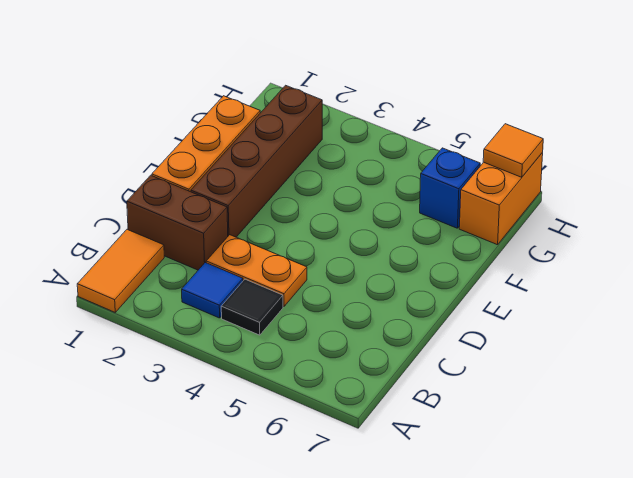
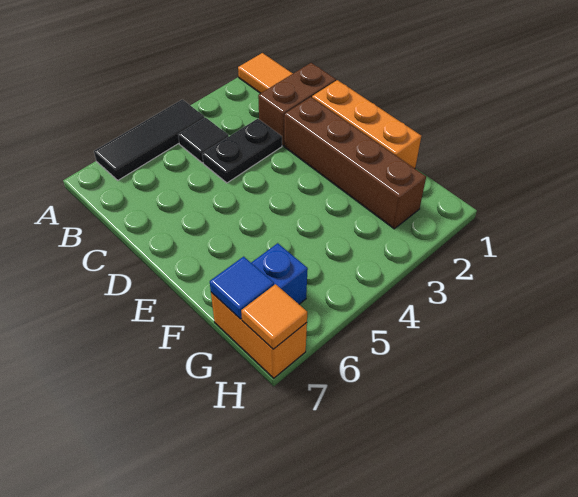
none -> black tile A4:A6 level 1
blue tile B3 level 1 -> blue tile G7 level 2
orange plate C3:C4 level 1 -> black plate C3:C4 level 1

